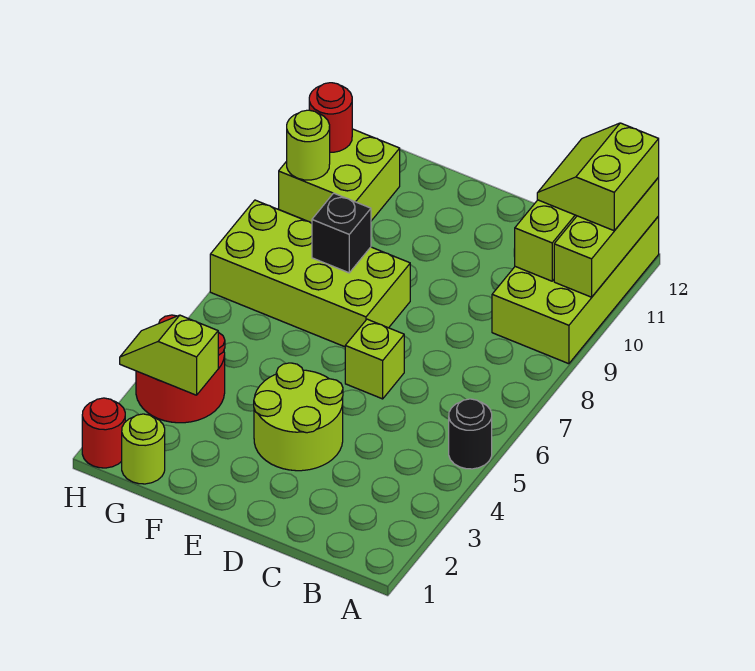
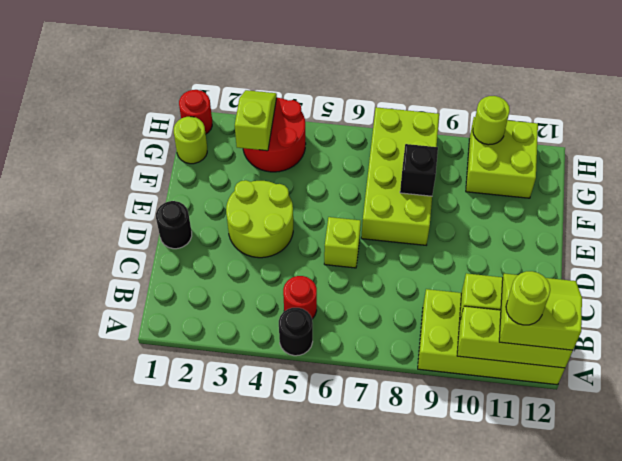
none -> lime round brick A11 level 4
none -> black round brick D1 level 1
red round brick H11 level 2 -> red round brick B5 level 1

